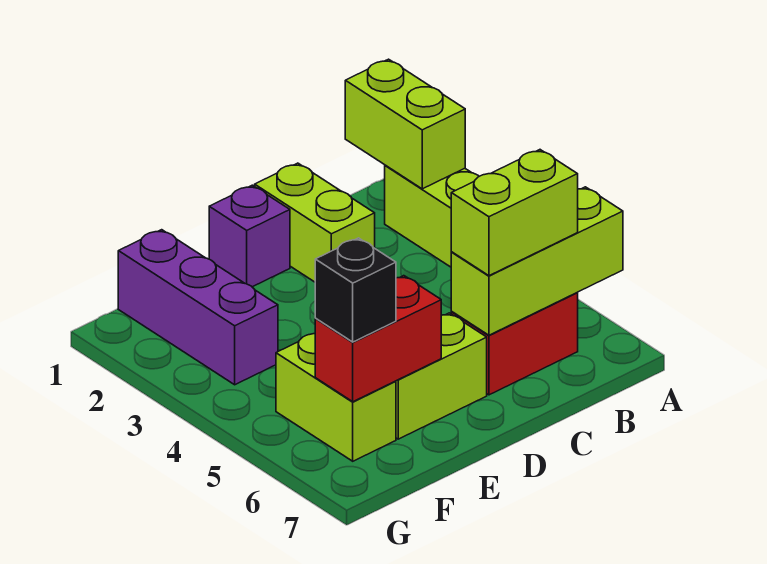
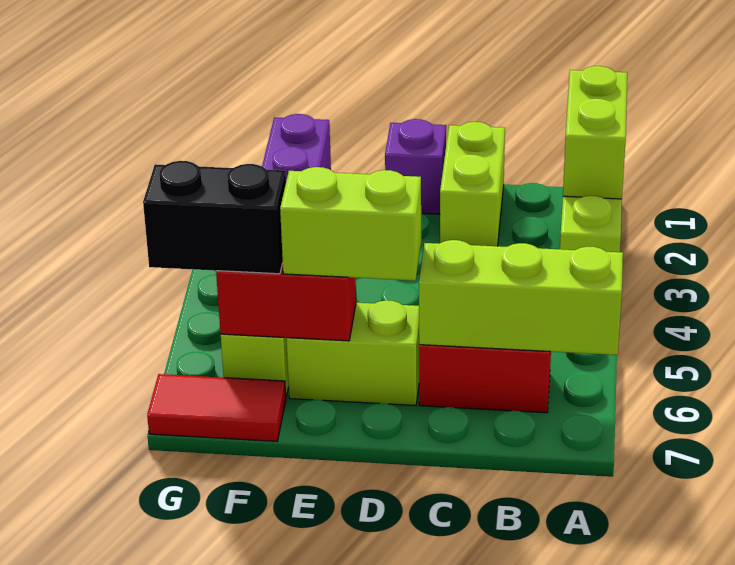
lime brick B6:C6 level 3 -> lime brick D6:E6 level 3
black brick F6 level 3 -> black brick F6:G6 level 3
none -> red tile F7:G7 level 1

